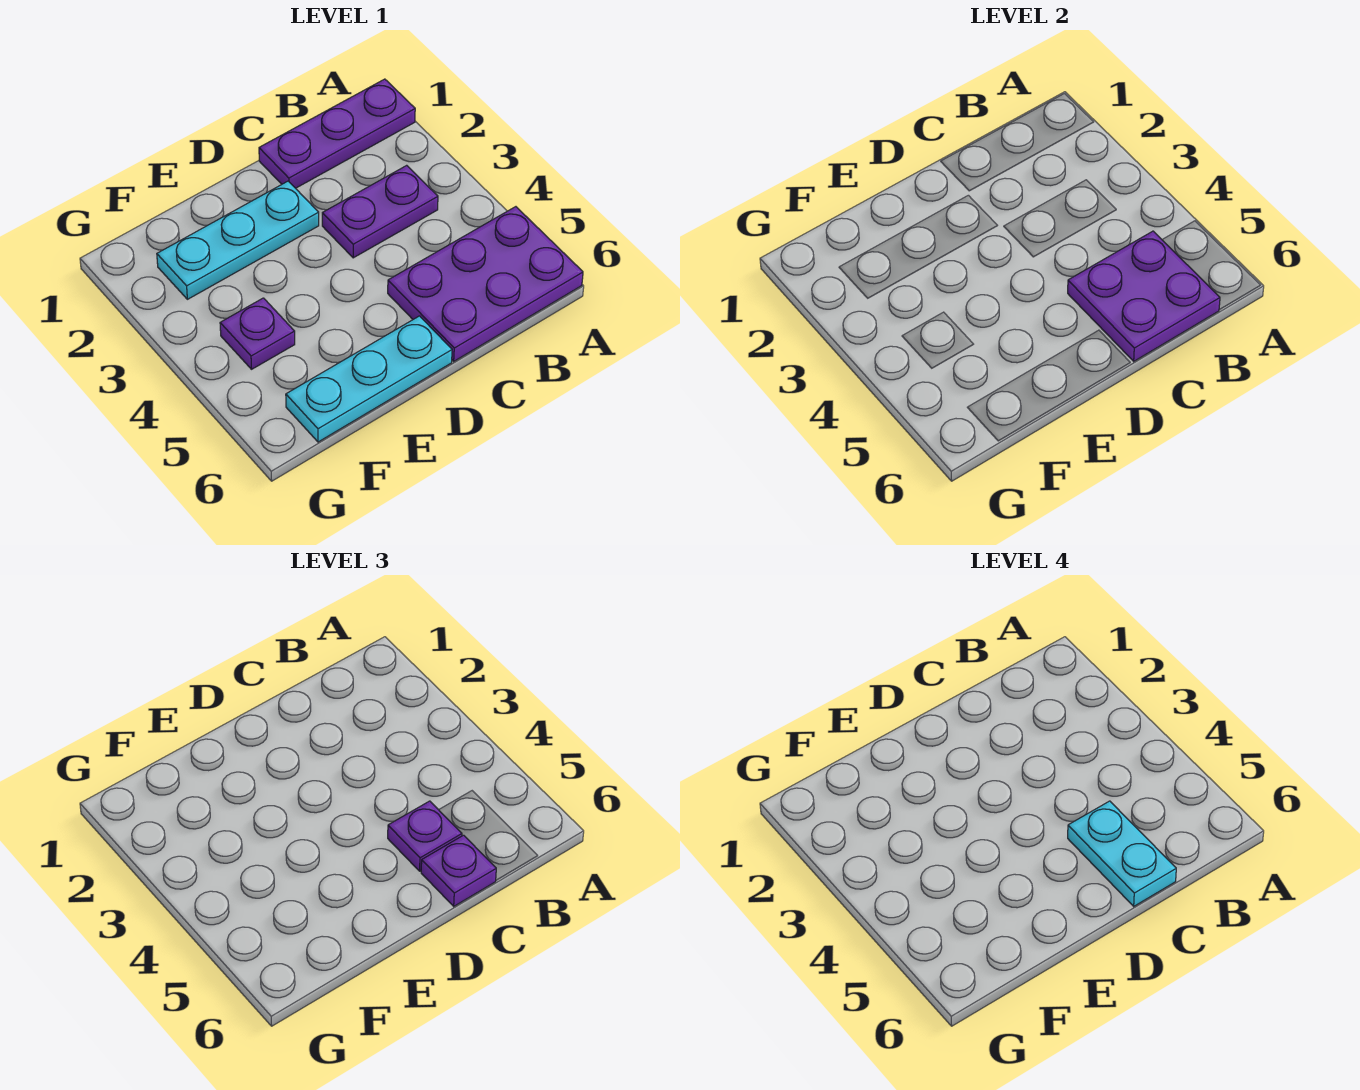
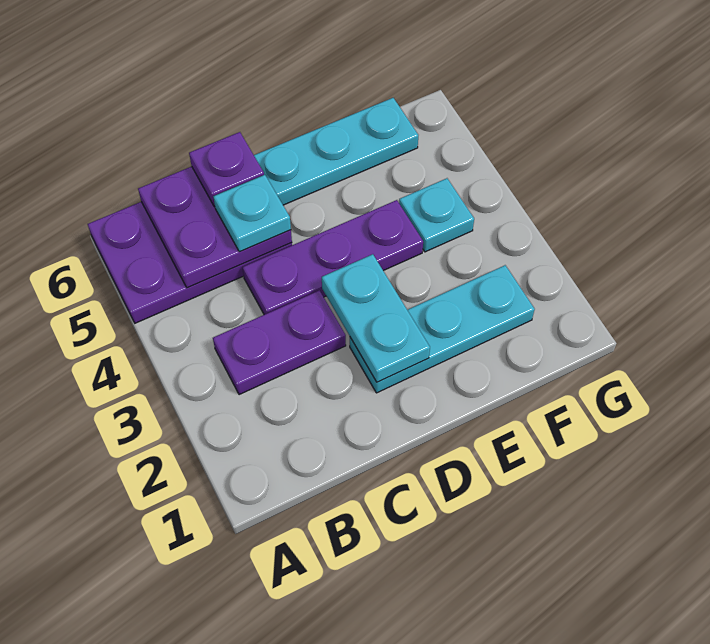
purple plate A1:C1 level 1 -> purple plate C4:E4 level 1
purple plate C5 level 3 -> cyan plate C5 level 3
cyan plate C5:C6 level 4 -> cyan plate D2:D3 level 2
purple plate F4 level 1 -> cyan plate F4 level 1

